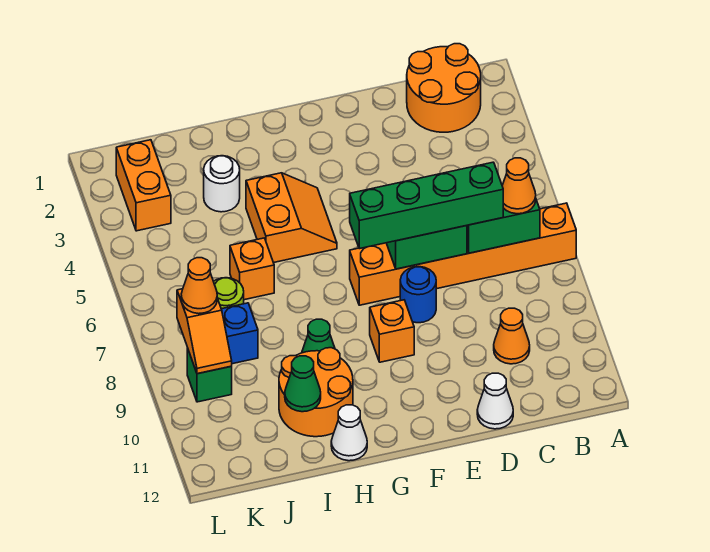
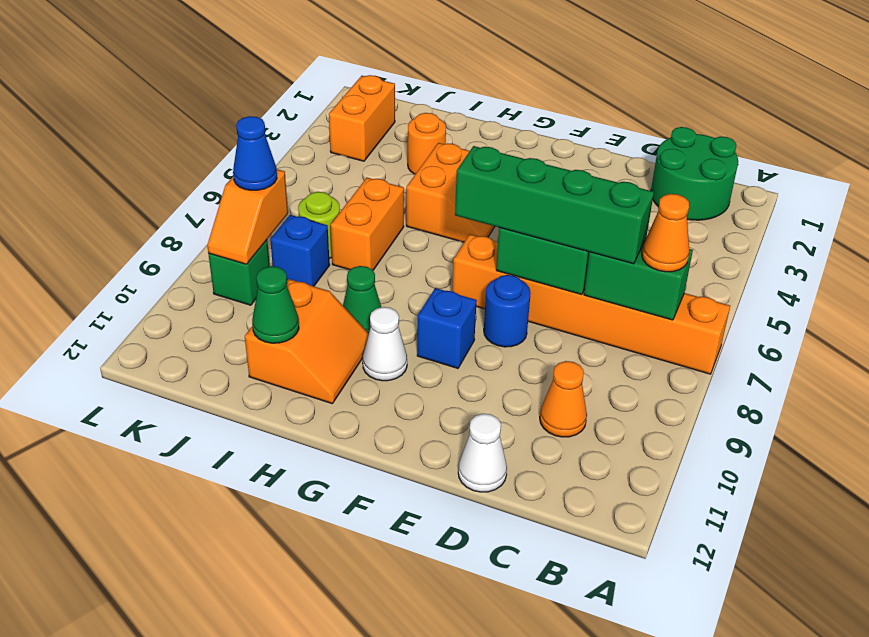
orange round brick B1:C2 level 1 -> green round brick B1:C2 level 1
orange brick F9 level 1 -> blue brick F9 level 1
orange round brick H10:I11 level 1 -> orange slope H10:I11 level 1 top I
white cone H12 level 1 -> white cone G10 level 1
white round brick I3 level 1 -> orange round brick I3 level 1
orange brick I6 level 1 -> orange brick I6:I7 level 1
orange cone K8 level 3 -> blue cone K8 level 3

